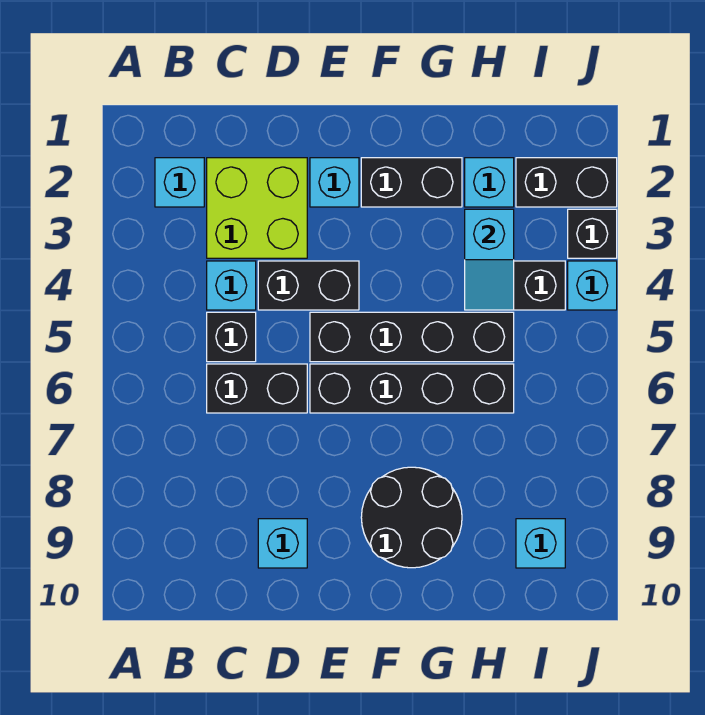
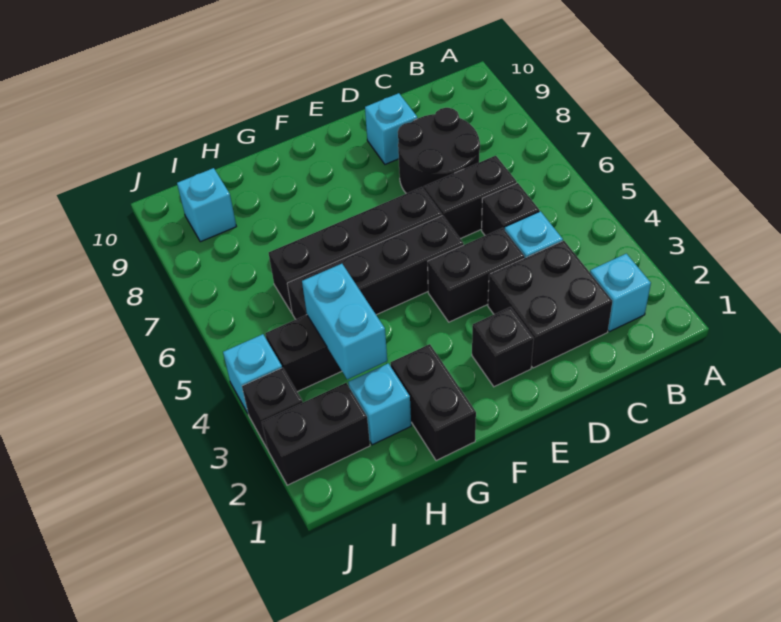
lime brick C2:D3 level 1 -> black brick C2:D3 level 1
cyan brick E2 level 1 -> black brick E2 level 1
black brick F2:G2 level 1 -> black brick G1:G2 level 1
black round brick F8:G9 level 1 -> black round brick C7:D8 level 1
cyan slope H3:H4 level 2 top 3 -> cyan brick H3:H4 level 2

